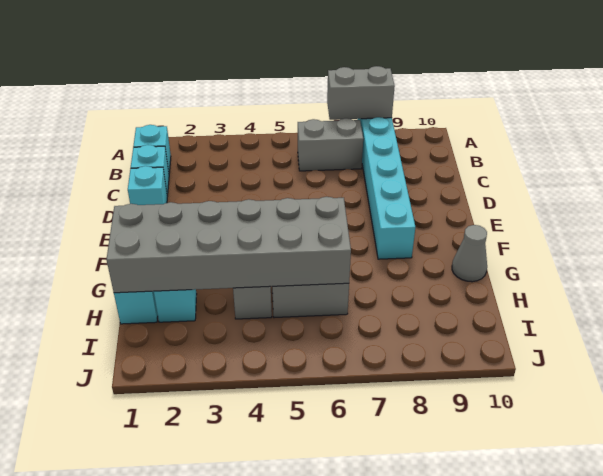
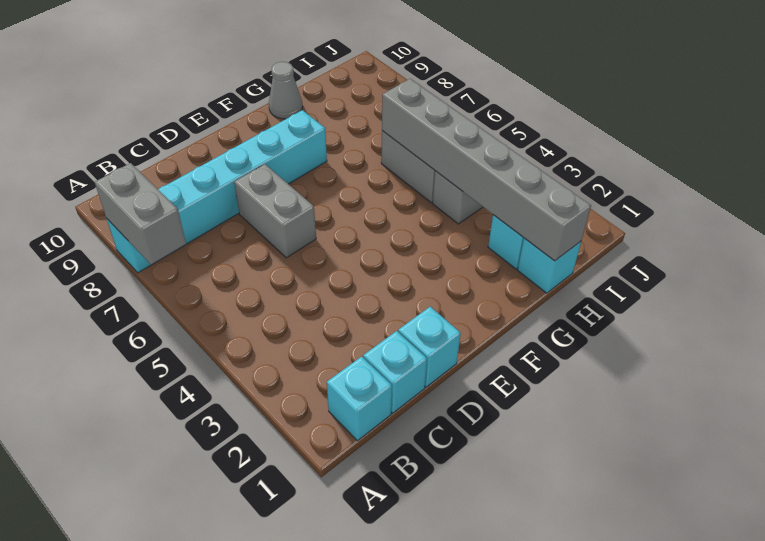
grey brick B6:B7 level 1 -> grey brick D6:D7 level 1
grey brick G1:H6 level 2 -> grey brick H1:H6 level 2

